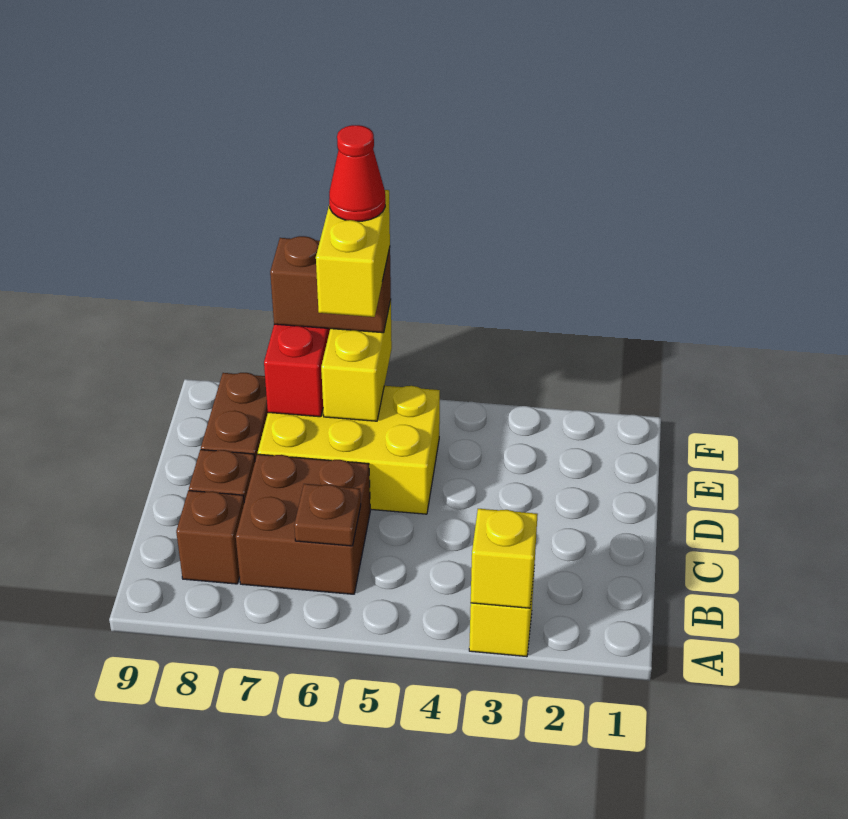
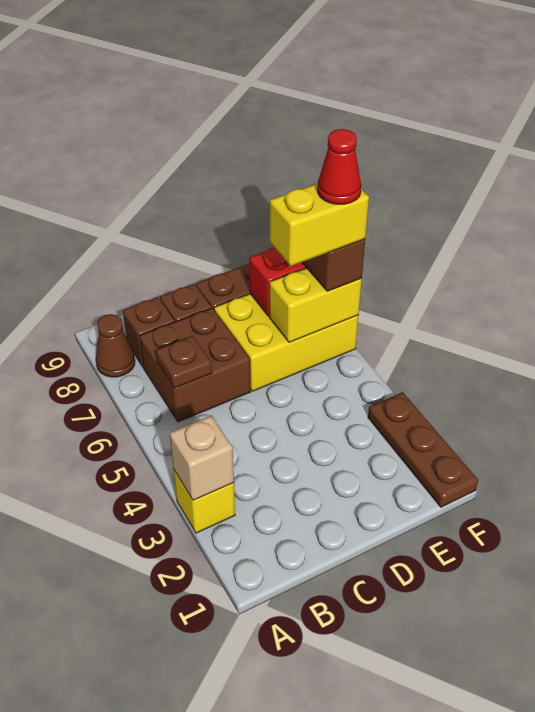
yellow brick A3 level 2 -> tan brick A3 level 2
none -> brown cone A8 level 1
yellow brick D5:E7 level 1 -> yellow brick D6:F7 level 1
none -> brown plate F1:F3 level 1

